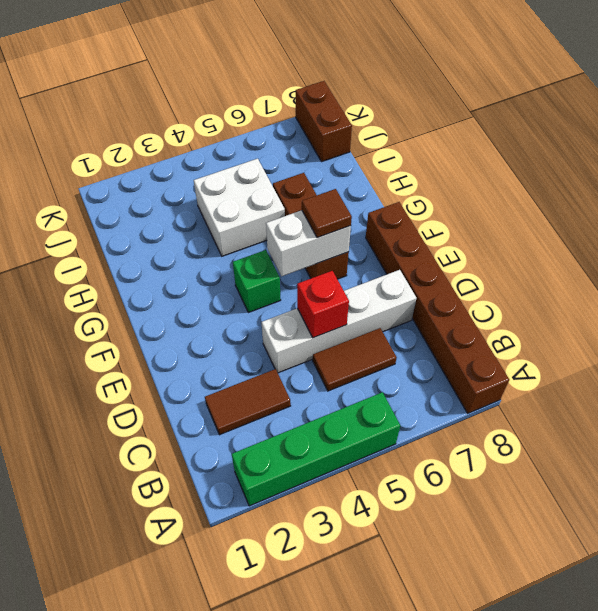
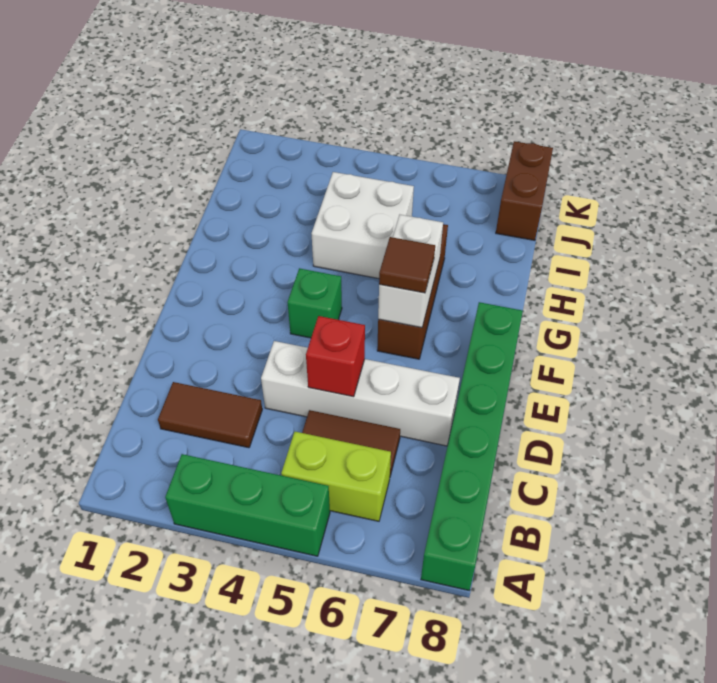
green brick A2:A5 level 1 -> green brick A3:A5 level 1
brown brick A8:F8 level 1 -> green brick A8:F8 level 1
none -> lime brick B5:B6 level 1
white brick F5:F6 level 2 -> white brick F6:G6 level 2

